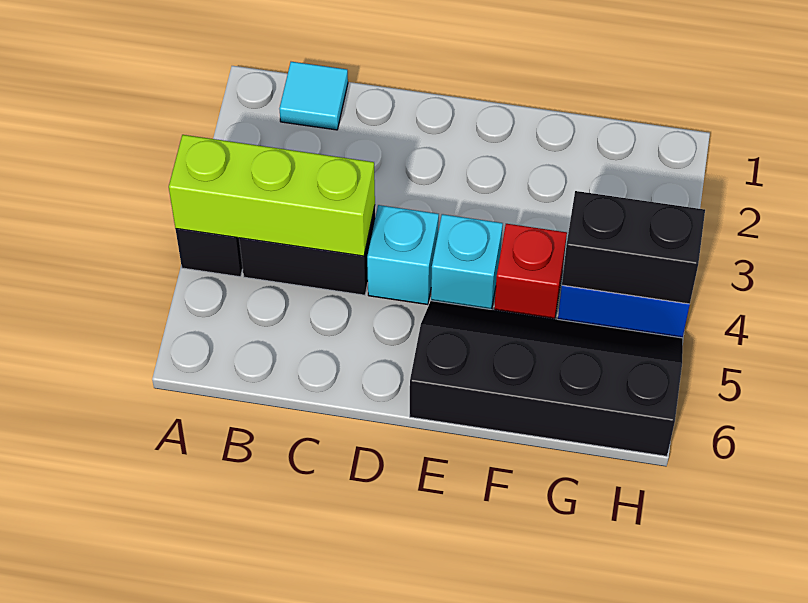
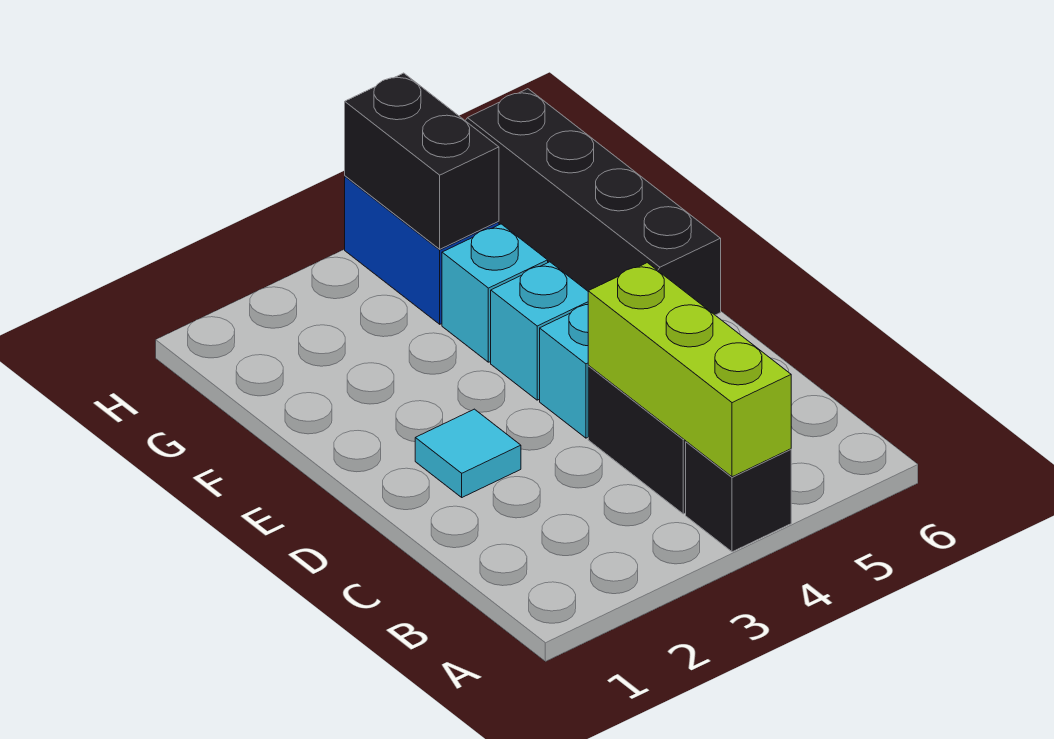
cyan tile B1 level 1 -> cyan tile D2 level 1
red brick F4 level 1 -> cyan brick F4 level 1

